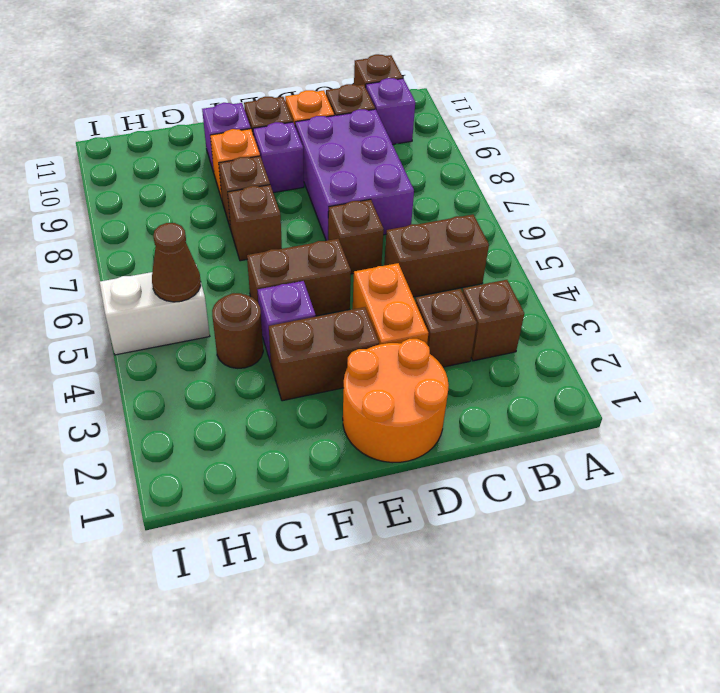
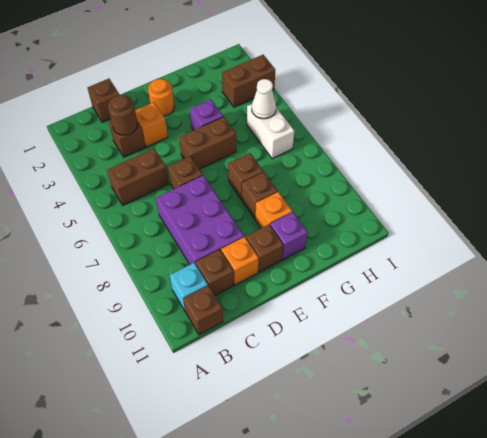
brown brick B3 level 1 -> brown brick C1 level 1
purple brick B10 level 1 -> cyan brick B10 level 1
orange round brick D1:E2 level 1 -> orange round brick E2 level 1
orange brick D3:D4 level 1 -> orange brick D3 level 1
brown brick E3:F3 level 1 -> brown brick H3:I3 level 1
purple brick E9 level 1 -> none
brown round brick G4 level 1 -> brown round brick C3 level 2
white brick H5:I5 level 1 -> white brick H5:H6 level 1
brown cone H5 level 2 -> white cone H5 level 2

